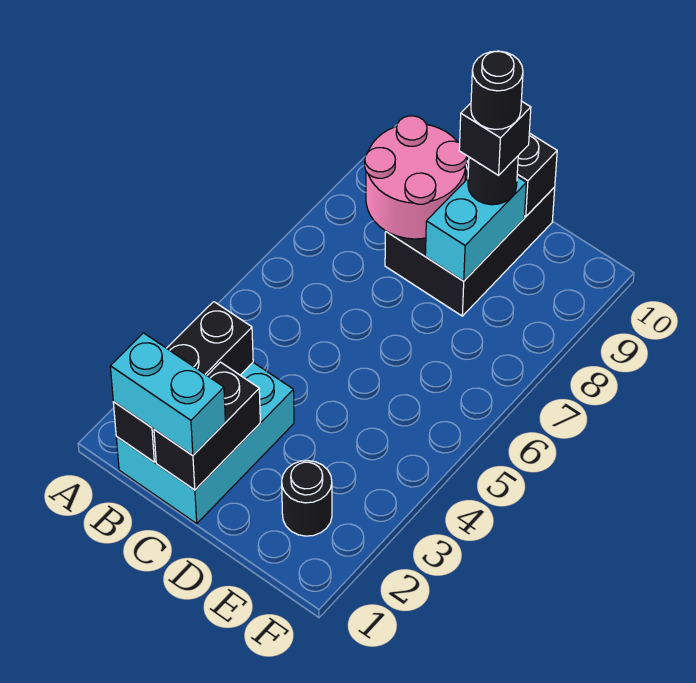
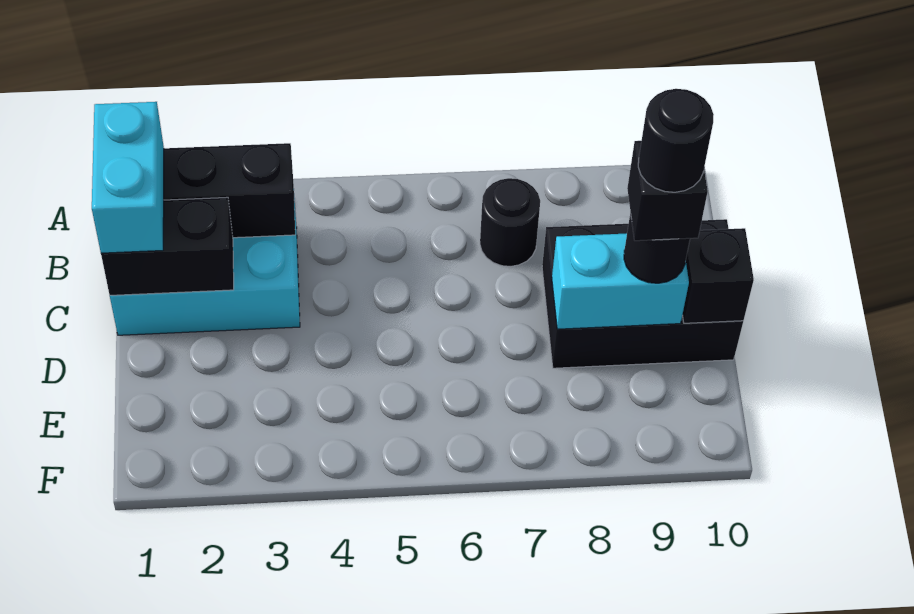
pink round brick B8:C9 level 2 -> none
black round brick E2 level 1 -> black round brick B7 level 1

